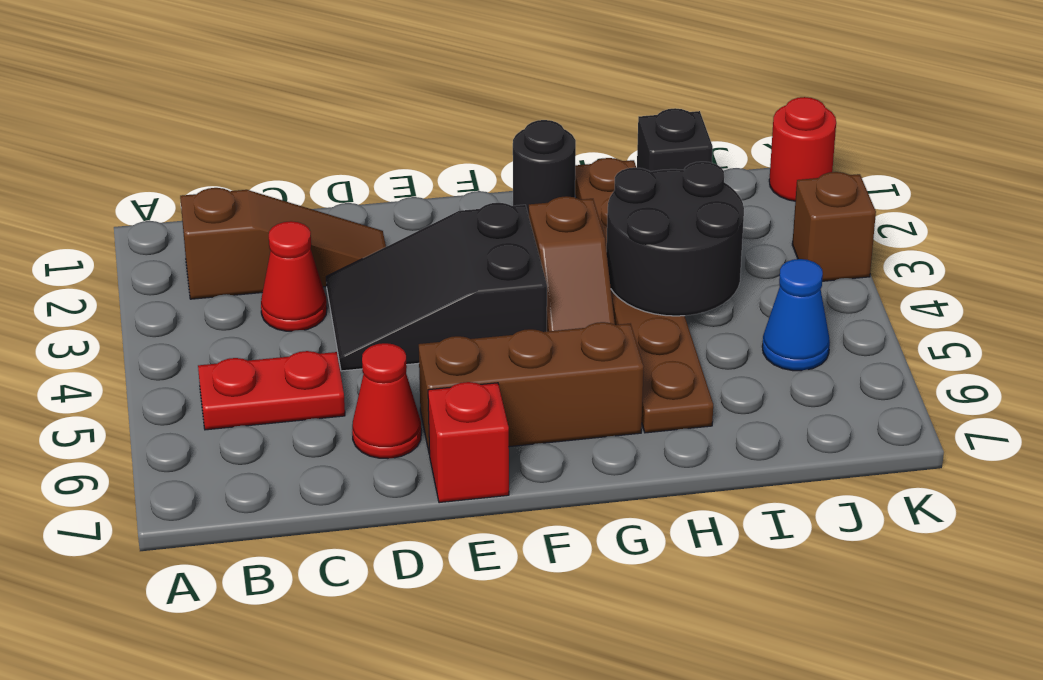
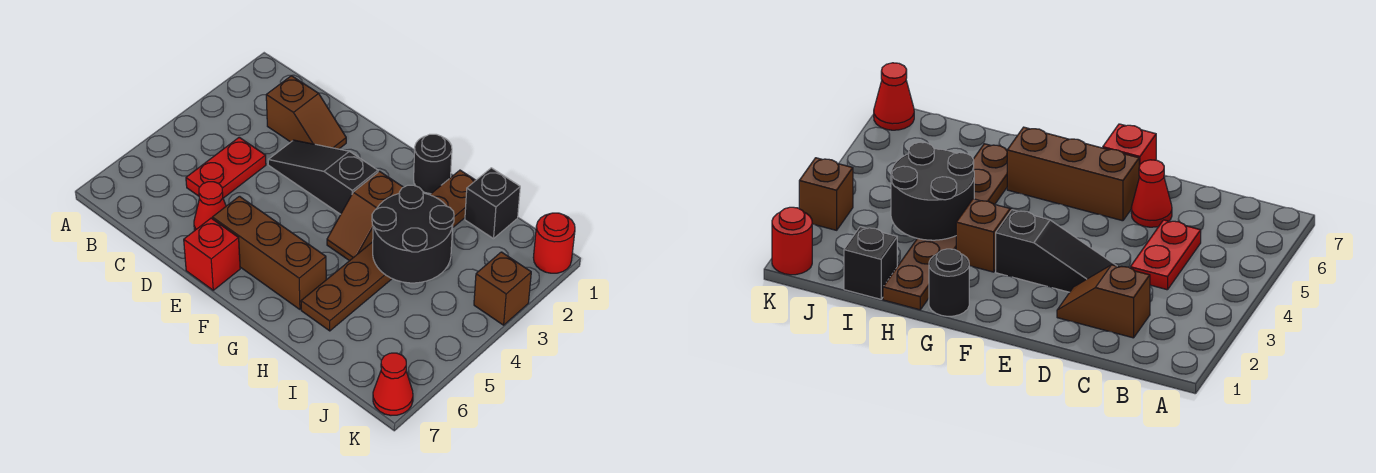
brown slope B2:D2 level 1 top B -> brown slope C2:D2 level 1 top C
red plate B5:C5 level 1 -> red plate C4:C5 level 1
red cone C3 level 1 -> red cone K7 level 1
black slope D3:F4 level 1 top F -> black slope D3:F3 level 1 top F
blue cone J5 level 1 -> none

